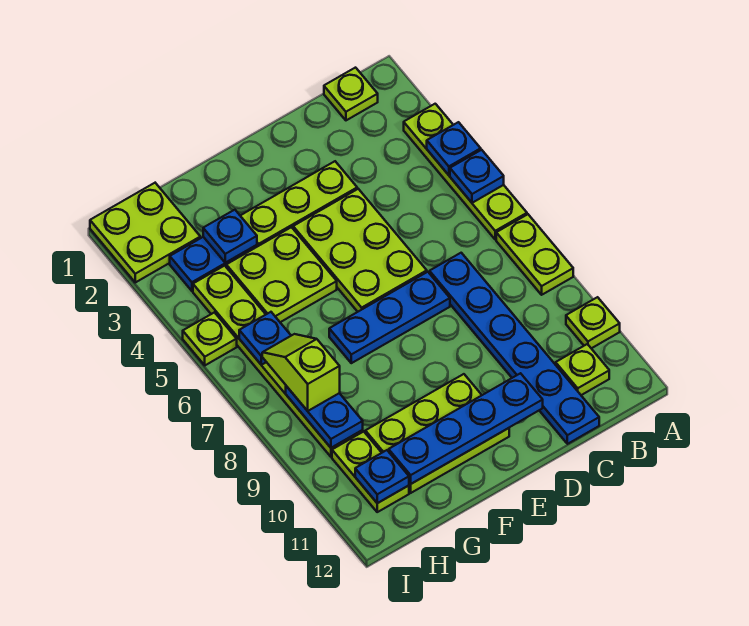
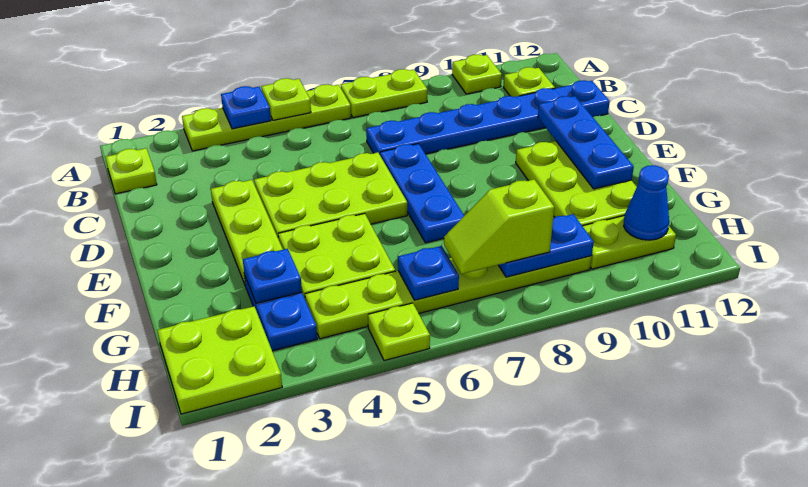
blue plate A5 level 2 -> lime plate A5 level 2
blue plate D11:G11 level 2 -> blue plate D11:F11 level 2
blue plate H11 level 2 -> blue cone H11 level 2

